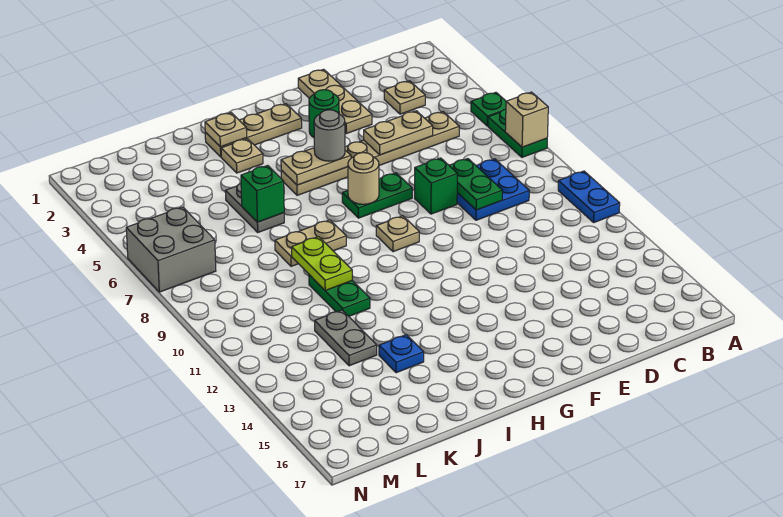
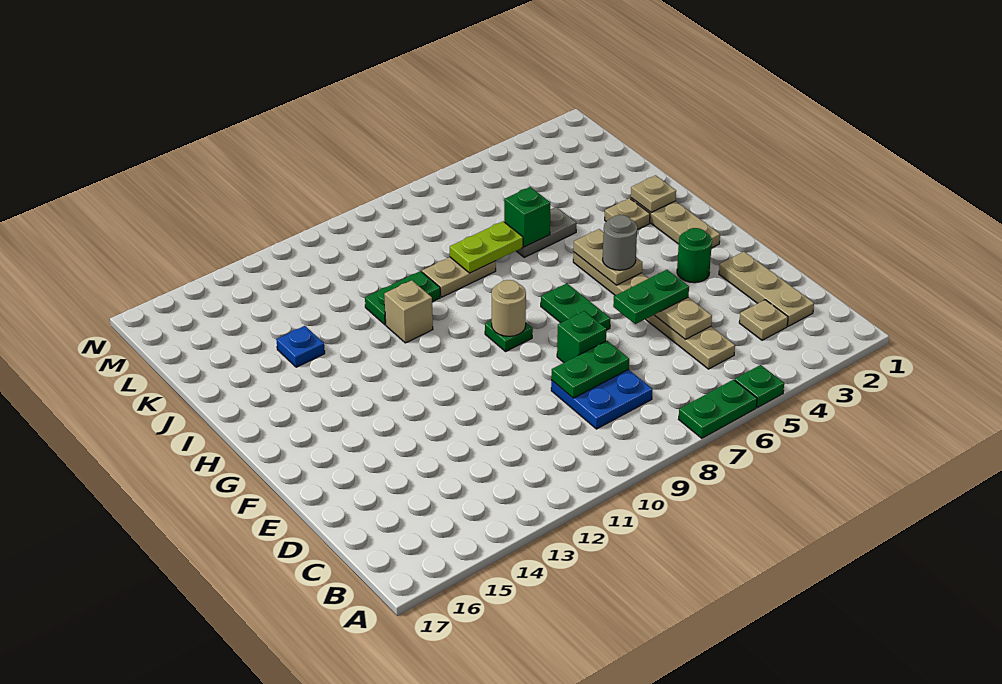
tan brick A7 level 2 -> tan brick I11 level 1
blue plate A10:A11 level 1 -> none
tan plate E1:E3 level 1 -> tan plate C2:E2 level 1
none -> green plate E5:E6 level 3
tan round brick G7 level 2 -> tan round brick G9 level 2
tan plate G9 level 1 -> green plate G9 level 1
tan plate I8:J8 level 1 -> tan plate J8:J9 level 1
lime plate J9:J10 level 2 -> lime plate J7:J8 level 2
grey plate K12:K13 level 1 -> none
grey brick M6:N7 level 1 -> none

